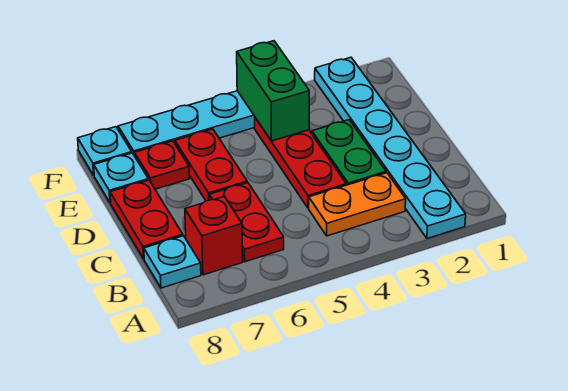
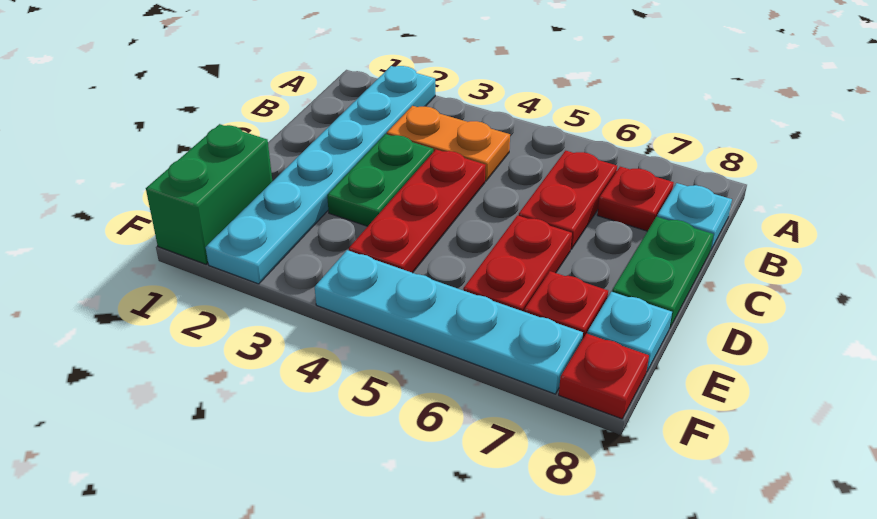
red brick B7 level 1 -> red plate B7 level 1
red plate C8:D8 level 1 -> green plate C8:D8 level 1
green brick E4:F4 level 2 -> green brick E1:F1 level 1
cyan plate F8 level 1 -> red plate F8 level 1

